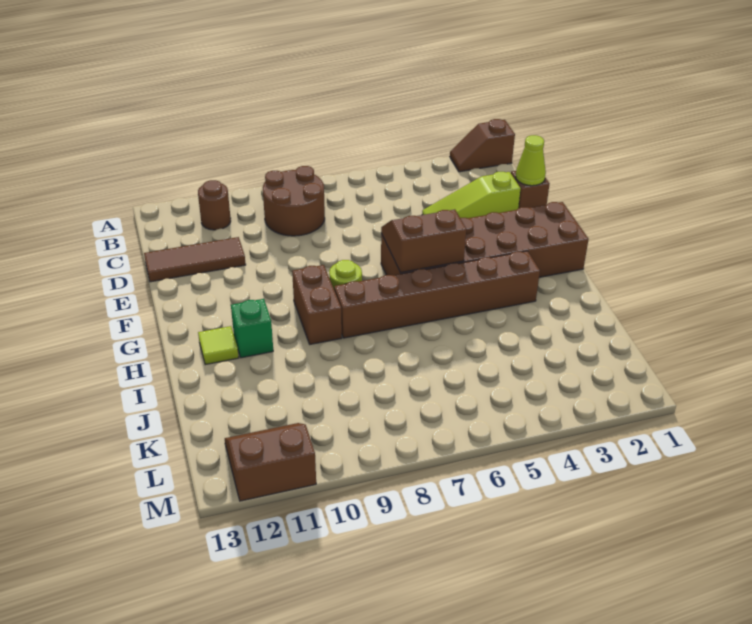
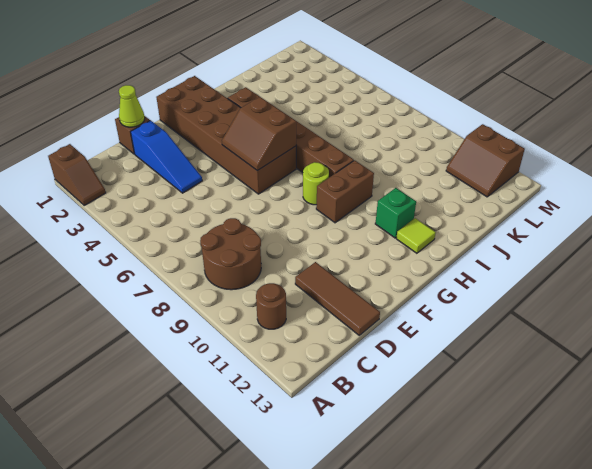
lime slope D2:D4 level 1 top 2 -> blue slope D2:D4 level 1 top 2

